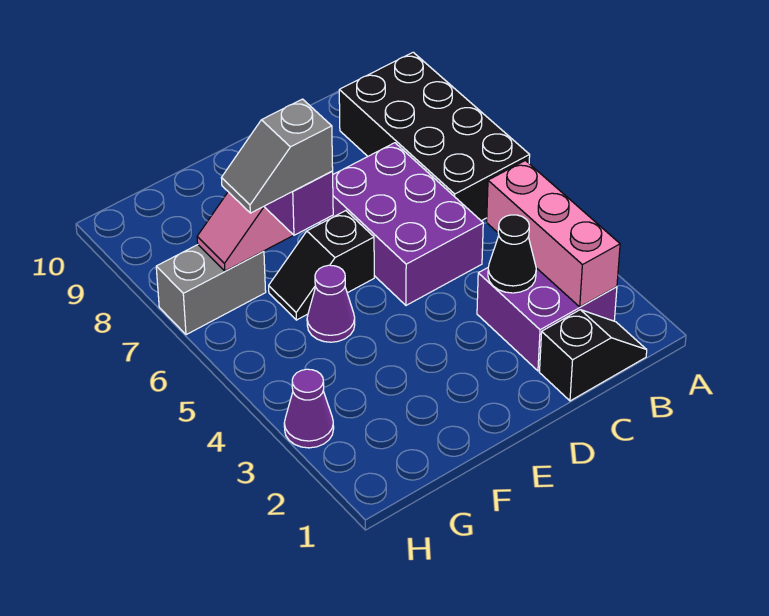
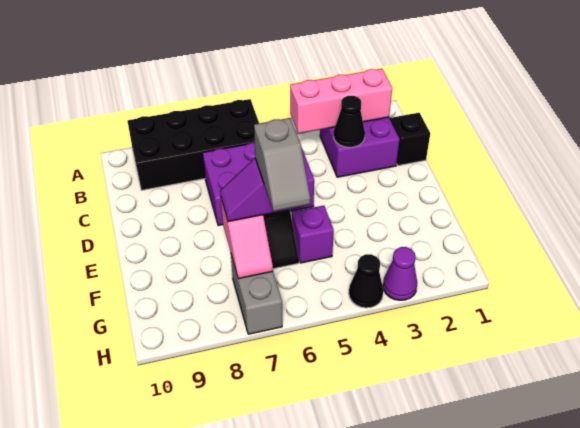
purple cone F5 level 1 -> purple brick F5 level 1
none -> black cone H4 level 1

